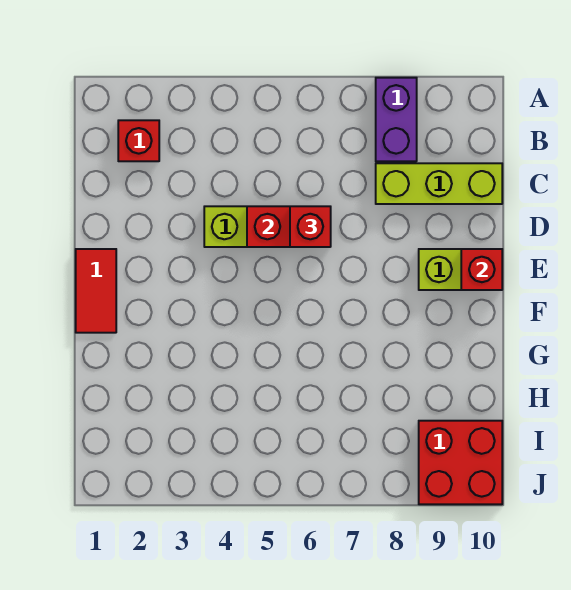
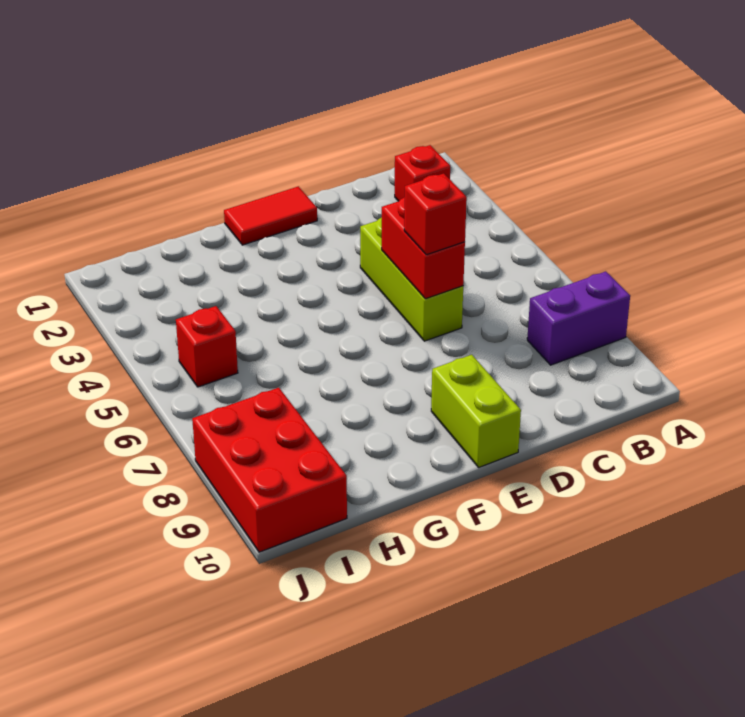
lime brick C8:C10 level 1 -> none
red brick E10 level 2 -> red brick I5 level 1
red brick I9:J10 level 1 -> red brick I8:J10 level 1

